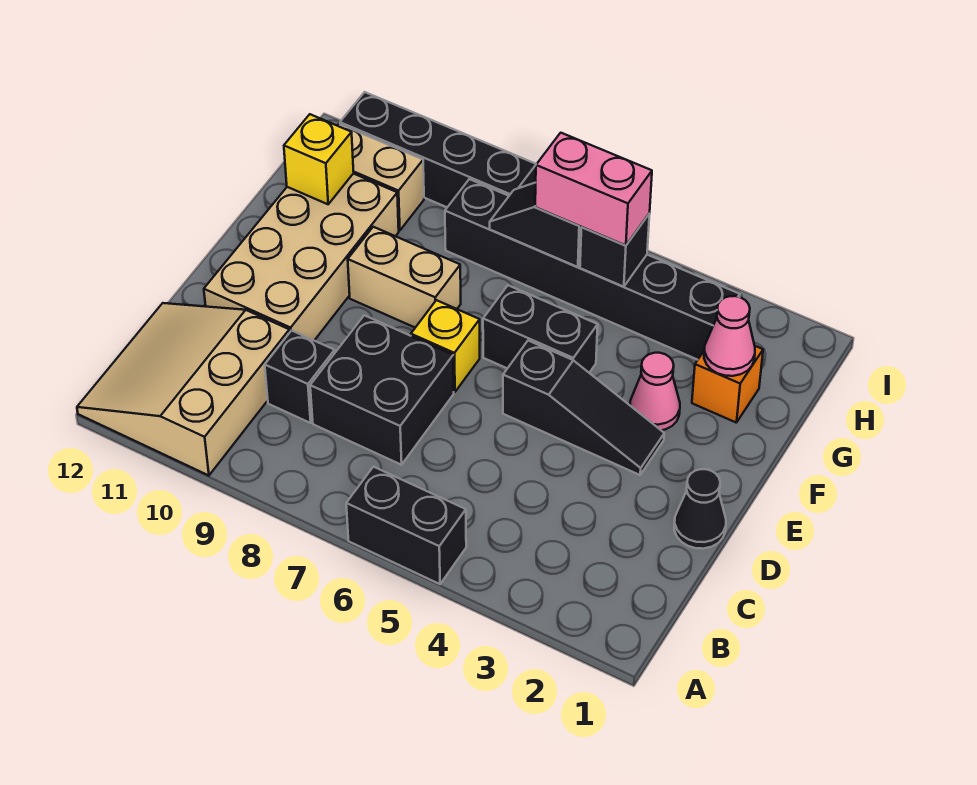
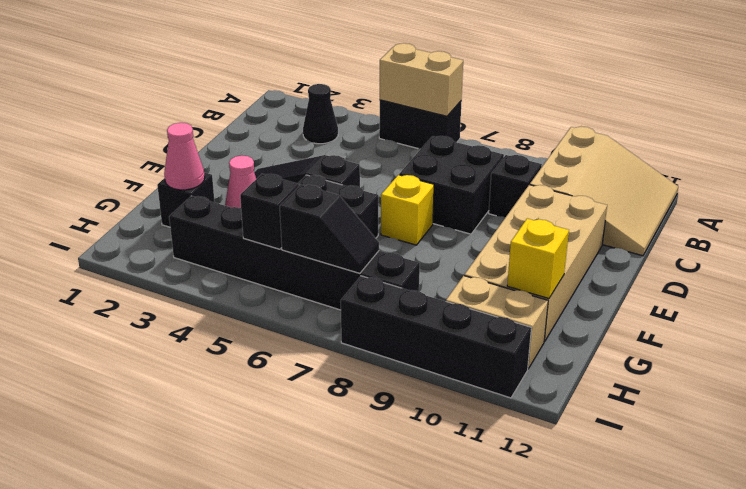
black cone D1 level 1 -> black cone B3 level 1
tan brick F8:F9 level 1 -> tan brick A5:A6 level 2
orange brick G2 level 1 -> black brick G2 level 1
pink brick H5:H6 level 3 -> none

